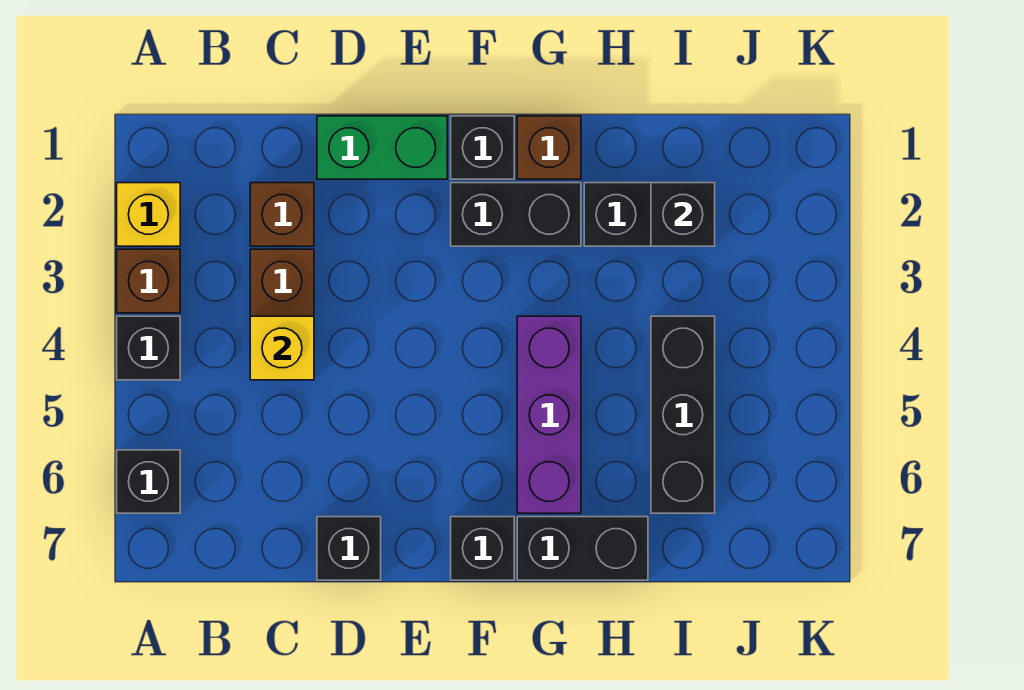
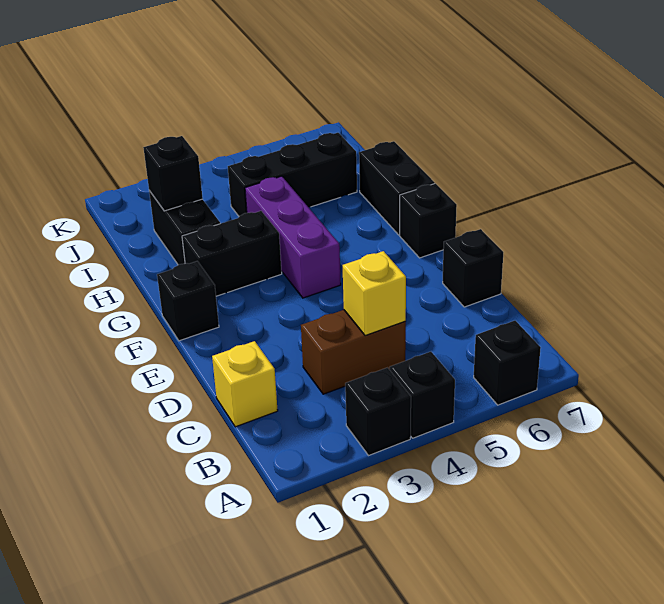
yellow brick A2 level 1 -> yellow brick C1 level 1
brown brick A3 level 1 -> black brick A3 level 1
brown brick C2 level 1 -> none
green brick D1:E1 level 1 -> none
black brick F2:G2 level 1 -> black brick G2:G3 level 1
brown brick G1 level 1 -> none
purple brick G4:G6 level 1 -> purple brick F4:H4 level 1

